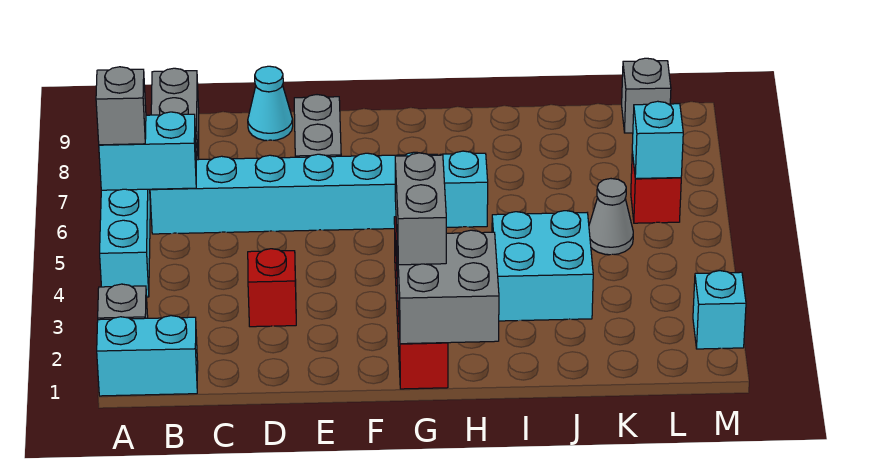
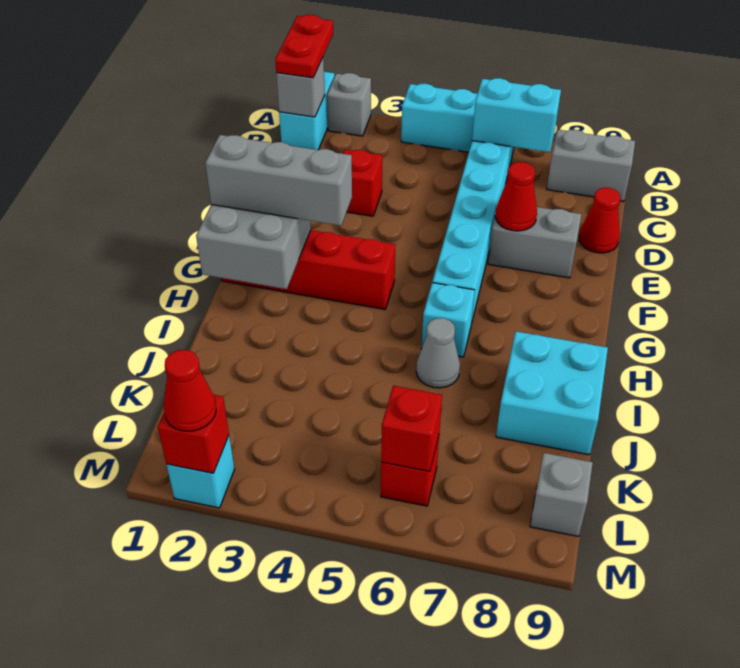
none -> red plate A1:B1 level 3
cyan brick A6:B6 level 2 -> cyan brick B6:B7 level 2
grey brick A6 level 3 -> grey brick B1 level 2
cyan cone D9 level 1 -> red cone D9 level 1
none -> red cone E7 level 2
grey brick G2:G3 level 3 -> grey brick G1:G3 level 3
cyan brick I3:J4 level 1 -> cyan brick I8:J9 level 1
grey cone K5 level 1 -> grey cone I6 level 1
cyan brick L6 level 2 -> red brick L6 level 2
none -> red brick M2 level 2
none -> red cone M2 level 3

